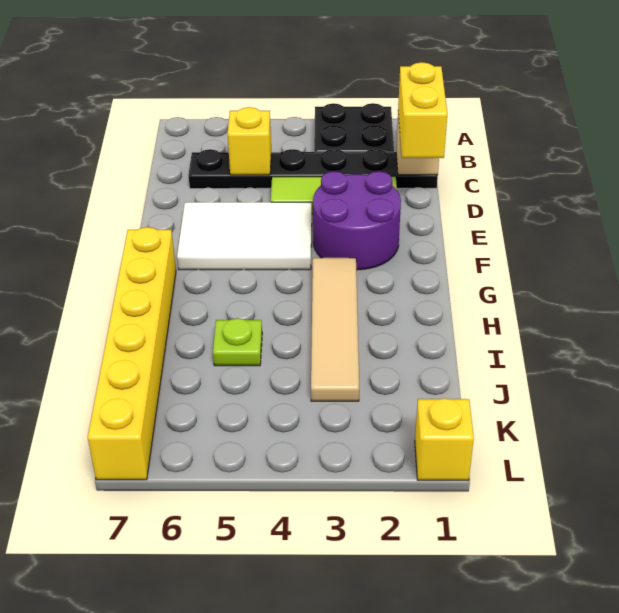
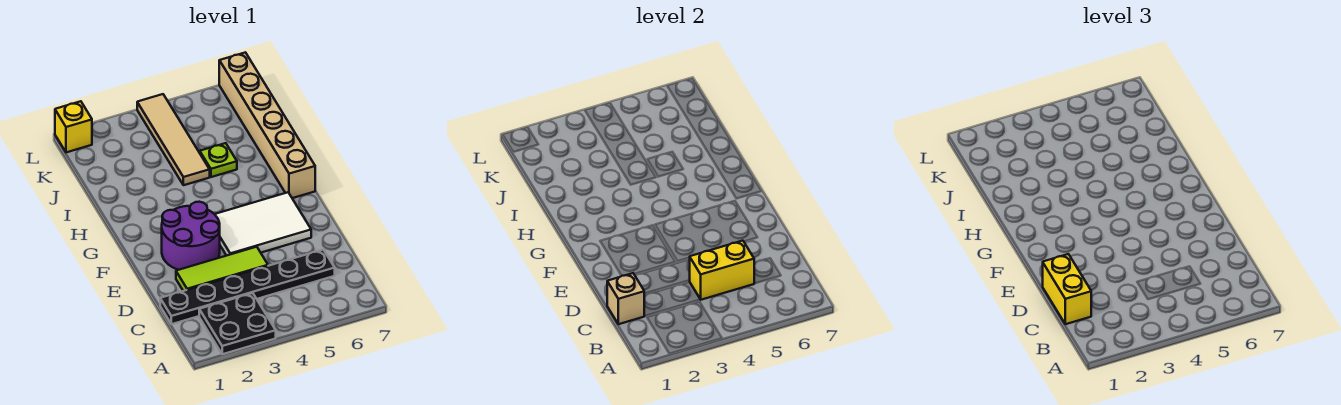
yellow brick C5 level 2 -> yellow brick C4:C5 level 2
tan tile G3:J3 level 1 -> tan tile I4:L4 level 1
yellow brick G7:L7 level 1 -> tan brick G7:L7 level 1

